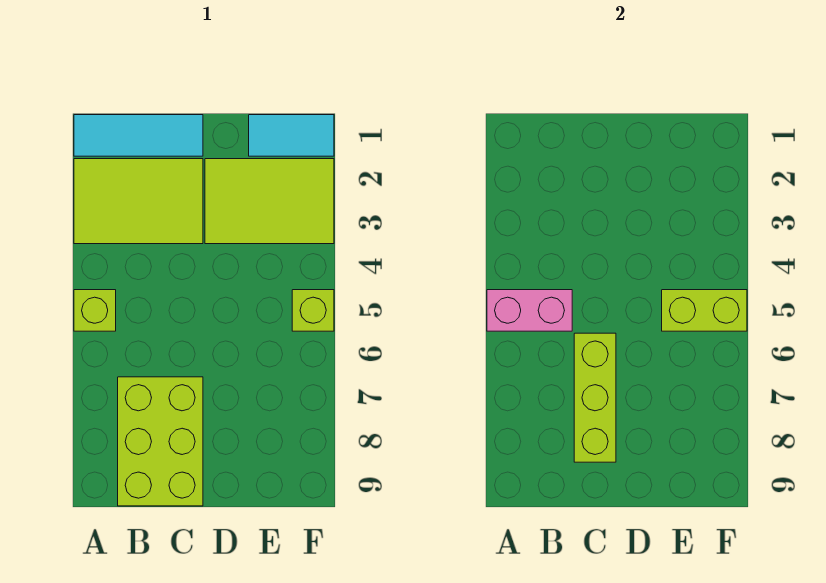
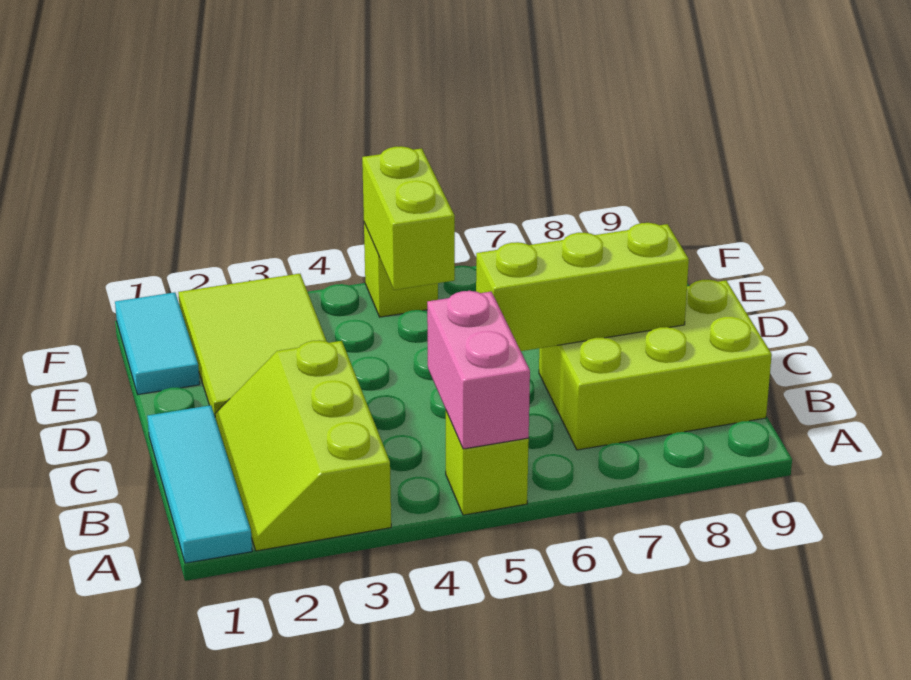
lime tile A2:C3 level 1 -> lime slope A2:C3 level 1 top 3

